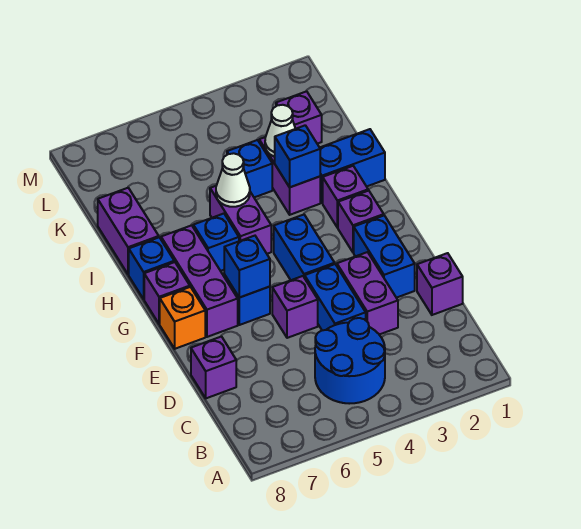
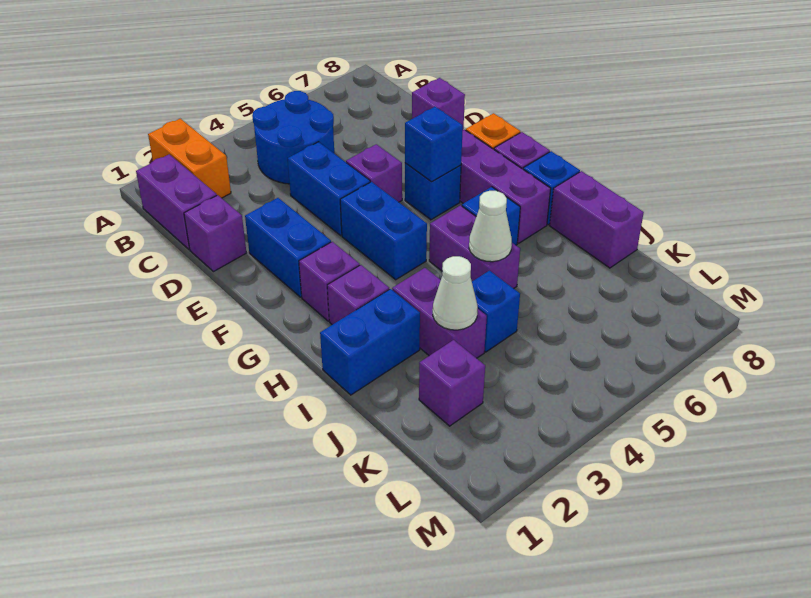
none -> orange brick A2:B2 level 1
purple brick D3:E3 level 1 -> purple brick B1:C1 level 1
blue brick I3 level 2 -> none

